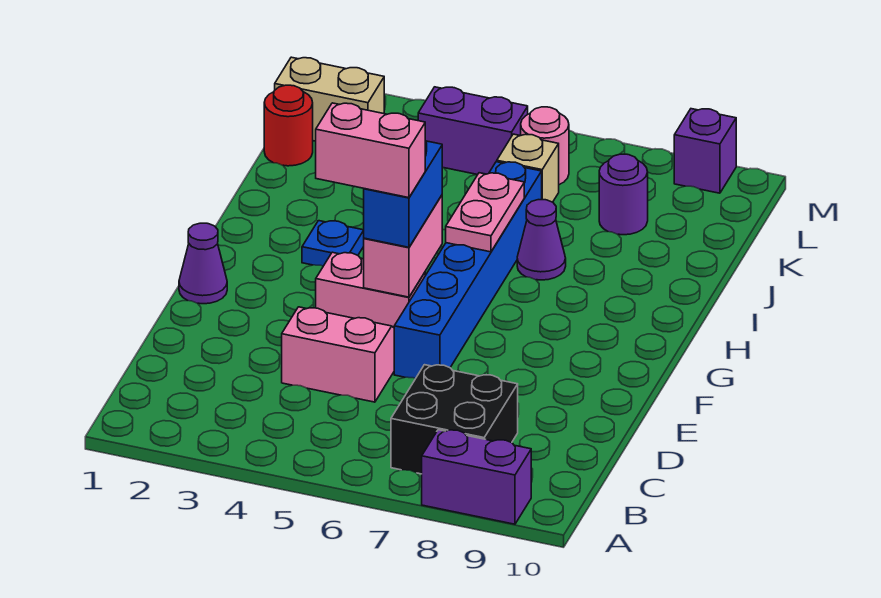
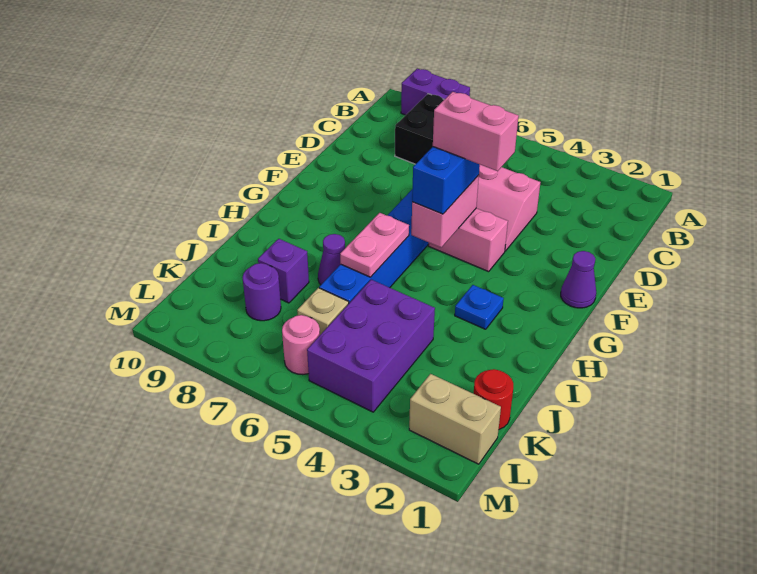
purple brick L4:L5 level 1 -> purple brick J4:L5 level 1
purple brick M9 level 1 -> purple brick J8 level 1

